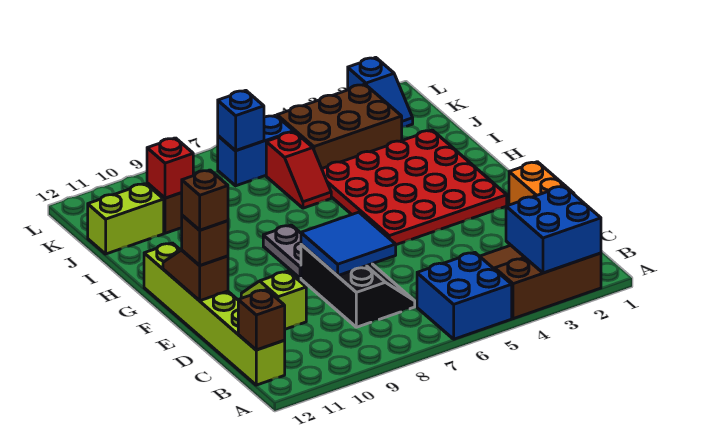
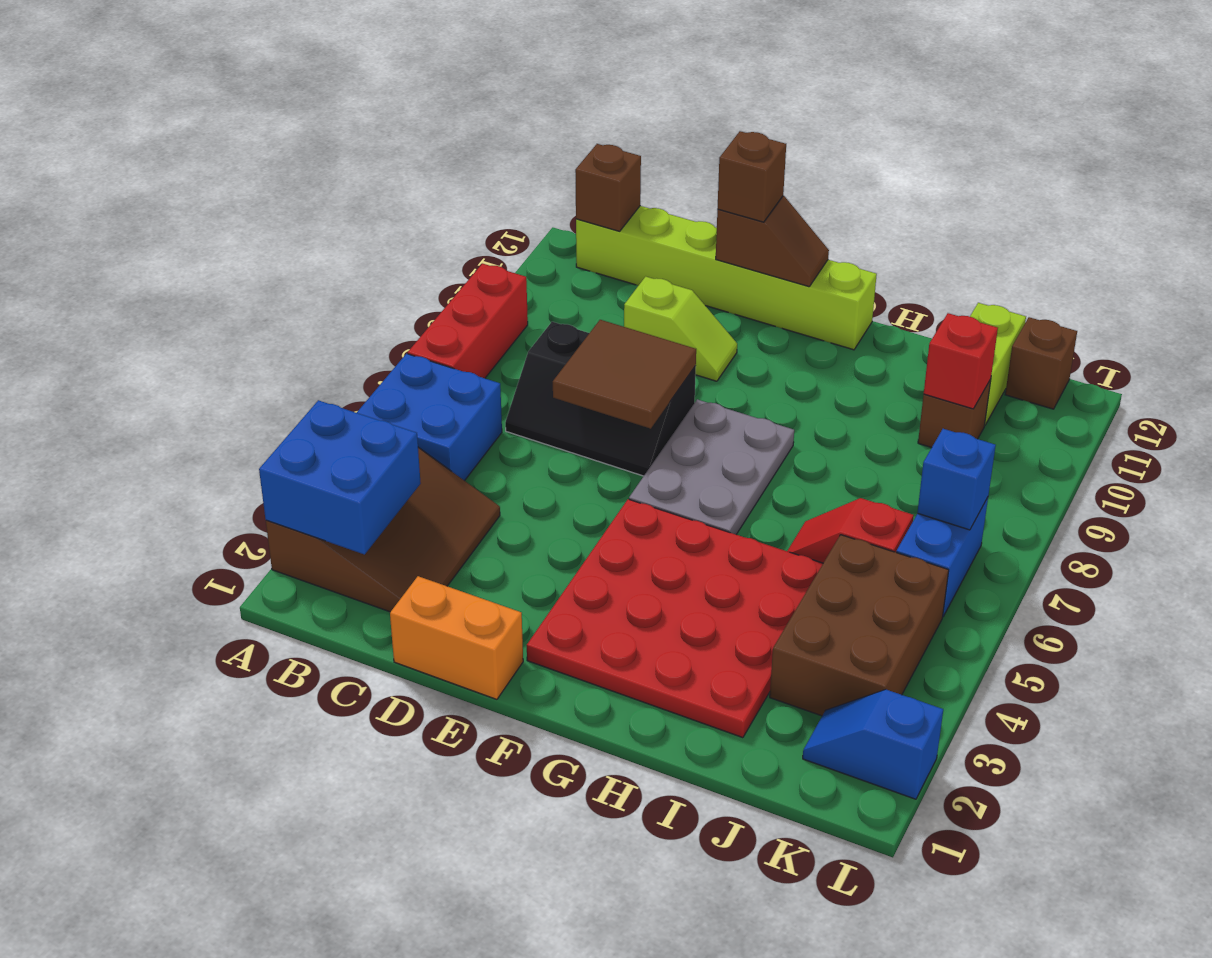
none -> red brick A7:A9 level 1
blue tile D7:E8 level 2 -> brown tile D7:E8 level 2
brown brick E12 level 4 -> brown brick K12 level 1
grey plate F8:G8 level 1 -> grey plate F6:G8 level 1

